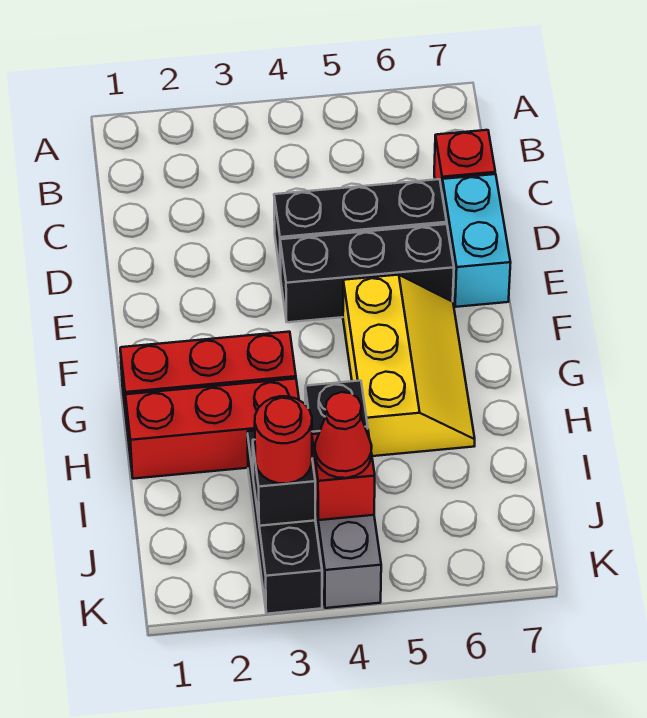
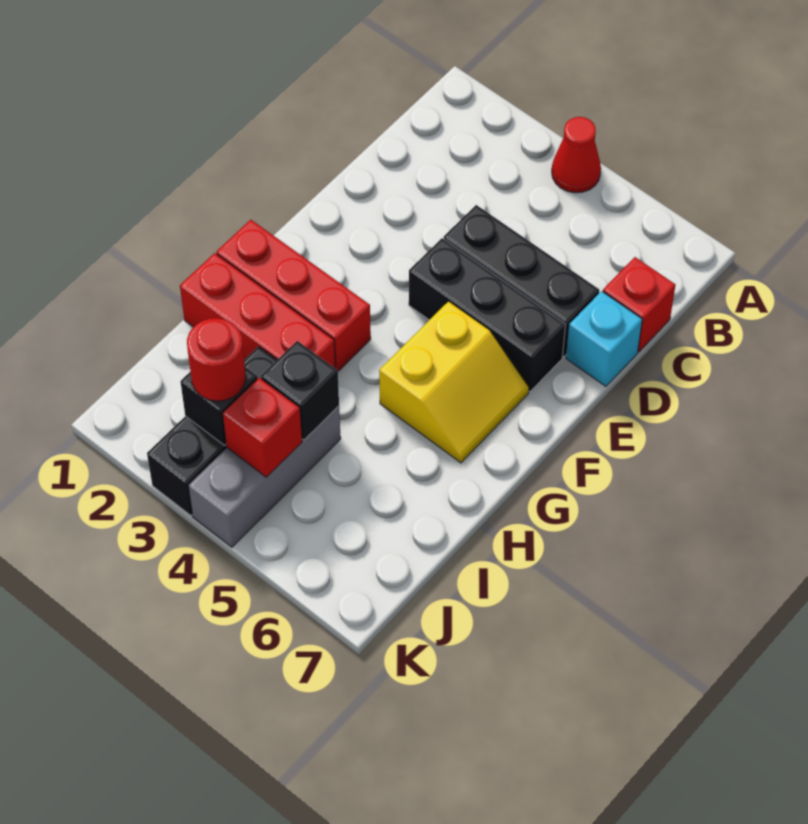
cyan brick D7:E7 level 1 -> cyan brick D7 level 1
yellow slope F5:H6 level 1 top 5 -> yellow slope F5:G6 level 1 top 5
red cone J4 level 3 -> red cone A4 level 1

